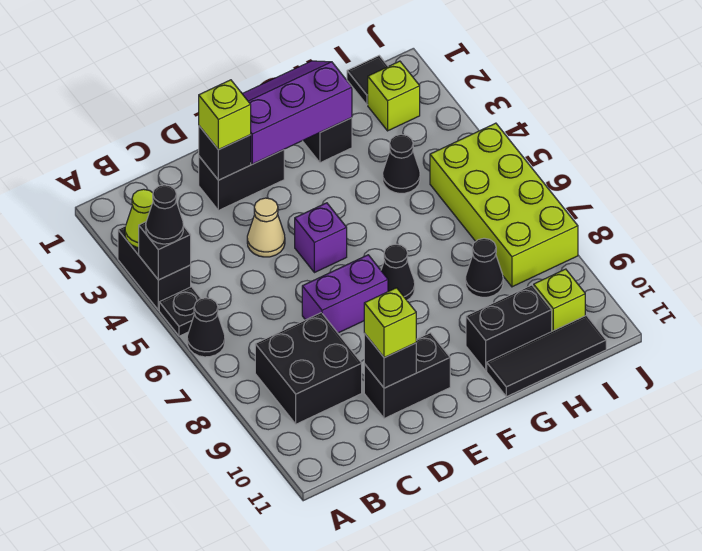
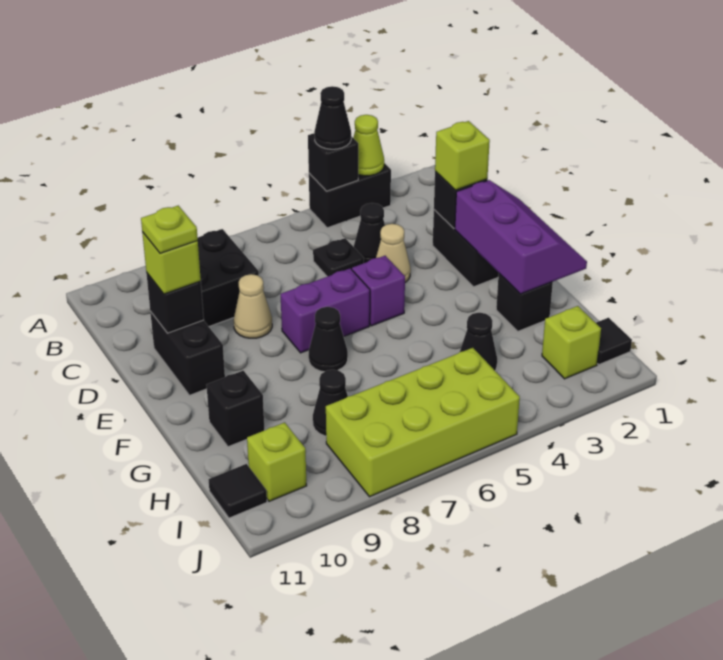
black plate A5 level 1 -> black plate C5 level 1
black cone A6 level 1 -> black cone C4 level 1
purple brick D7:E7 level 1 -> purple brick E6:E7 level 1
none -> tan cone D8 level 1
none -> lime plate D10 level 4
black brick G10:H10 level 1 -> black brick G10 level 1
black tile G11:I11 level 1 -> black tile I11 level 1

